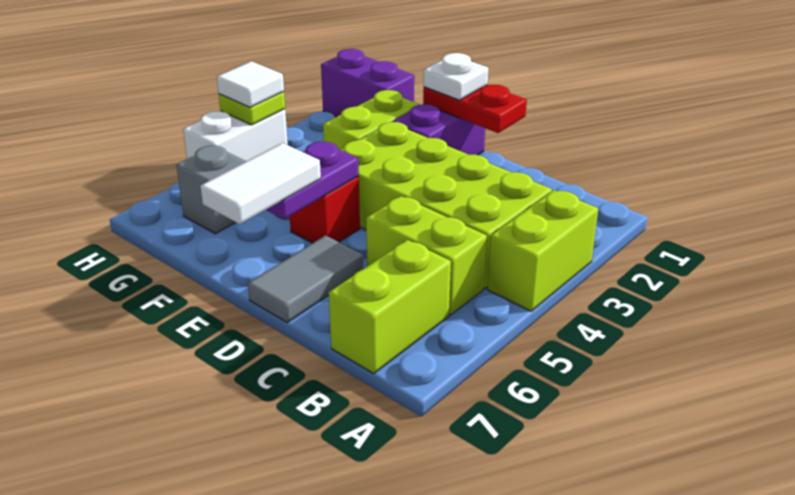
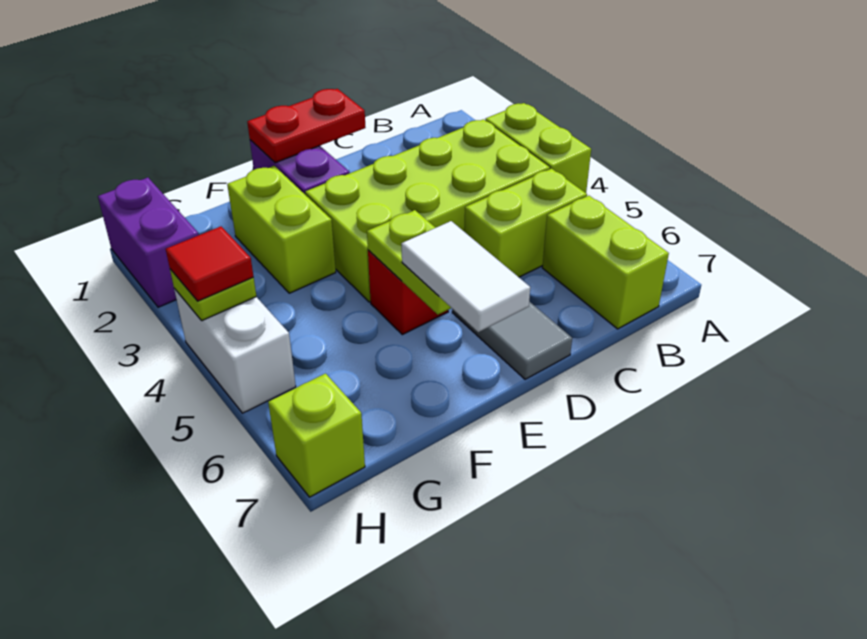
white plate E1 level 3 -> none
purple plate E5:E6 level 2 -> lime plate E5:E6 level 2
purple brick G1:H1 level 1 -> purple brick H1:H2 level 1
grey brick G6 level 1 -> none
white tile H4 level 3 -> red tile H4 level 3
none -> lime brick H7 level 1

